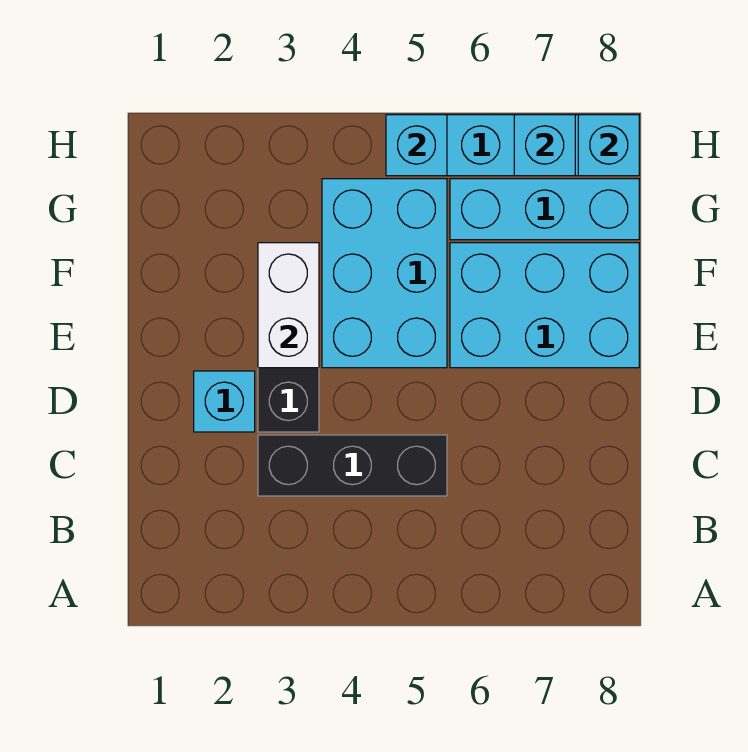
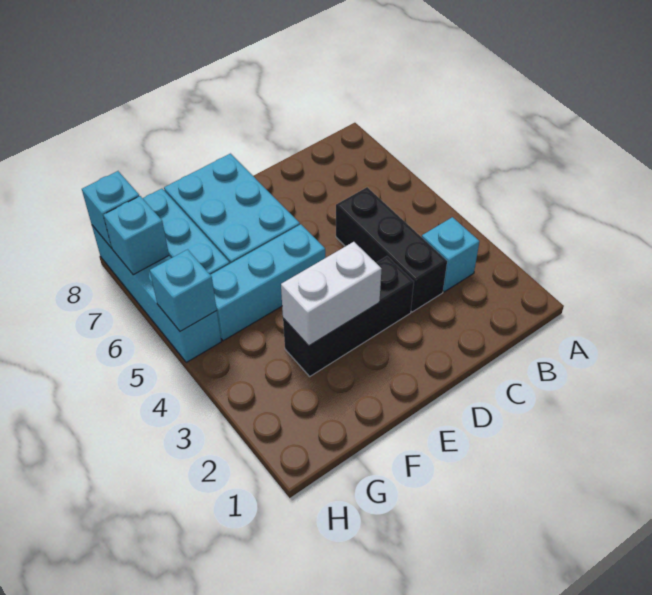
cyan brick D2 level 1 -> cyan brick B3 level 1
cyan brick E4:G5 level 1 -> cyan brick E5:G5 level 1

